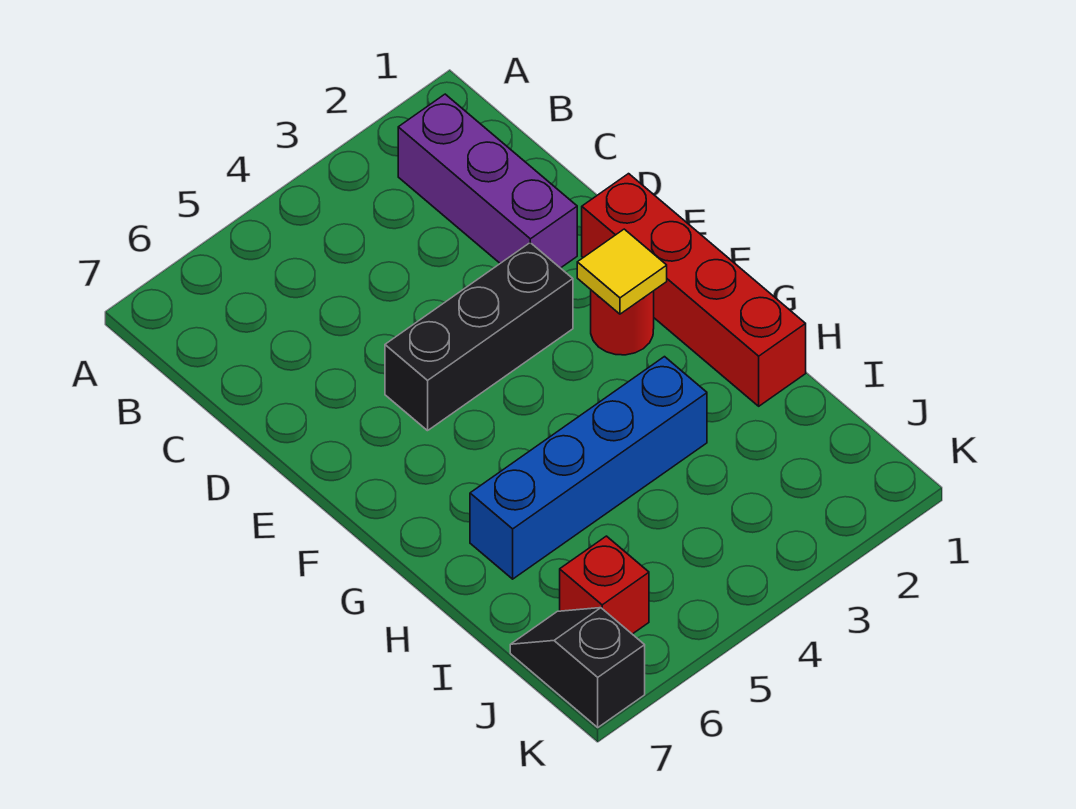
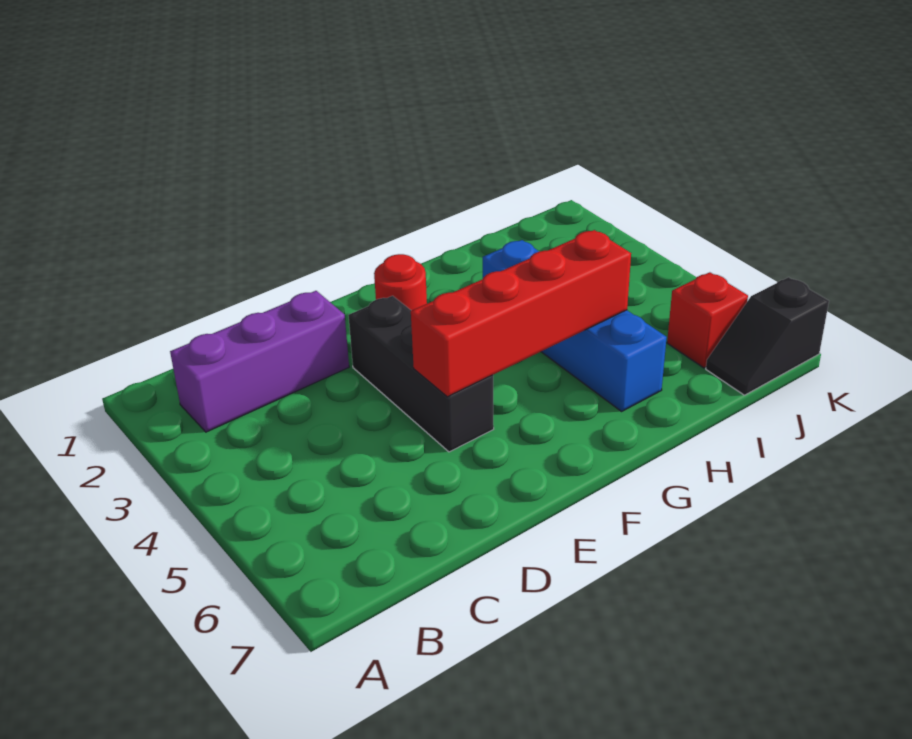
red brick E1:H1 level 1 -> red brick E5:H5 level 2
yellow tile F2 level 2 -> none

